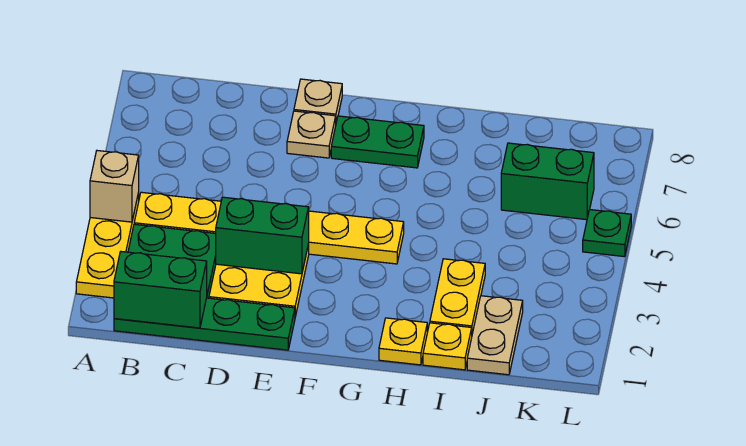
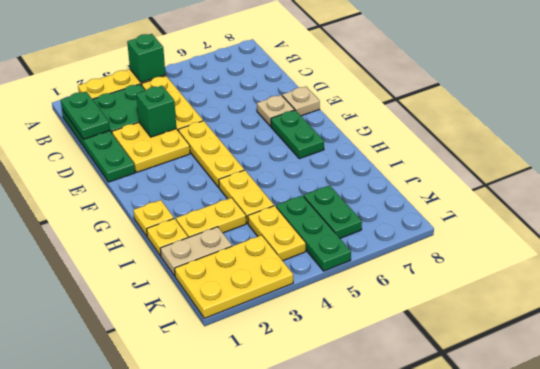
tan brick A4 level 2 -> green brick A4 level 2
green brick B1:C1 level 2 -> green plate B1:C1 level 2
green brick D3:E3 level 2 -> green brick D3 level 2
none -> yellow plate H4:I4 level 1
none -> yellow plate J4:K4 level 1
green brick J6:K6 level 1 -> green plate J6:K6 level 1
none -> yellow plate K1:L3 level 1
green plate L5 level 1 -> green plate J5:L5 level 1

